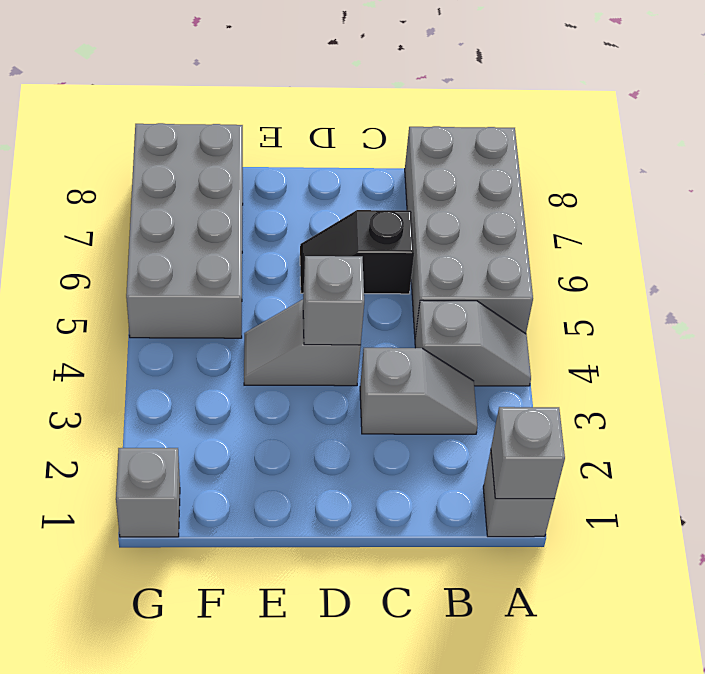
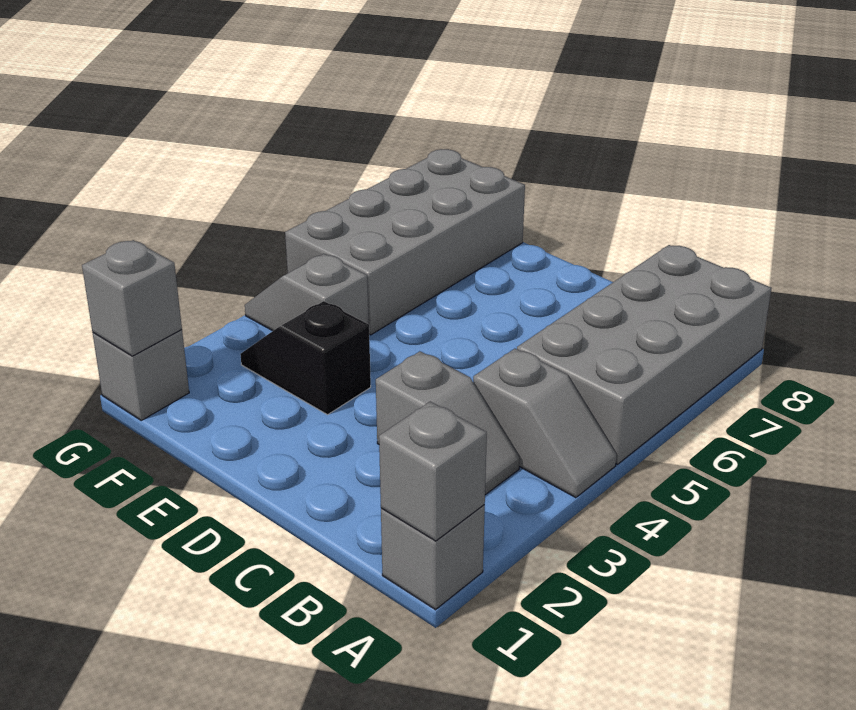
black slope C6:D6 level 1 top C -> black slope E3:F3 level 1 top E
grey slope D4:E4 level 1 top D -> grey slope F4:G4 level 1 top F
grey brick D4 level 2 -> grey brick G1 level 2

